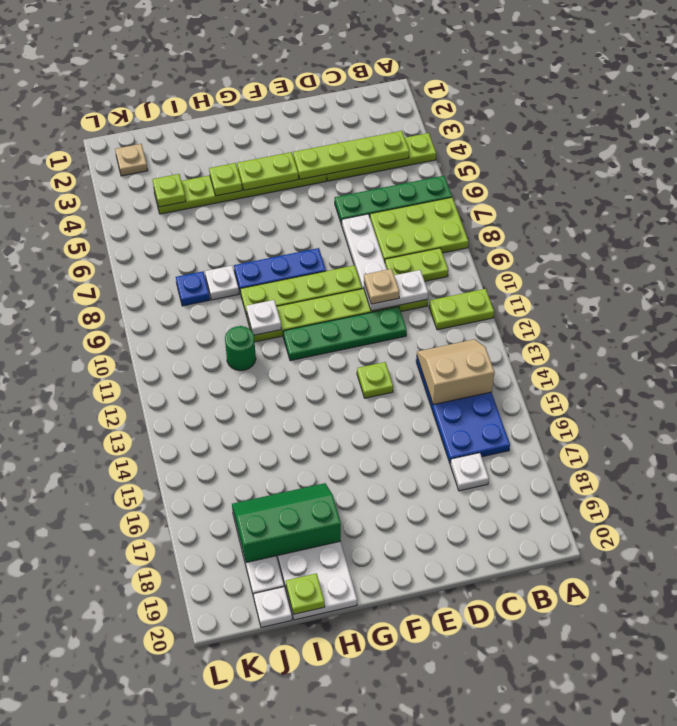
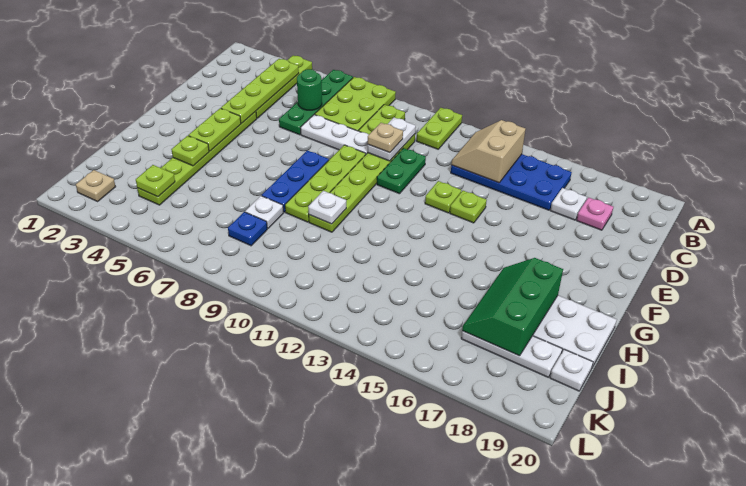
none -> pink plate C18 level 1
green plate D11:G11 level 1 -> green plate D11:E11 level 1
green round brick I11 level 1 -> green round brick C6 level 2
lime plate I20 level 2 -> lime plate E14 level 1

